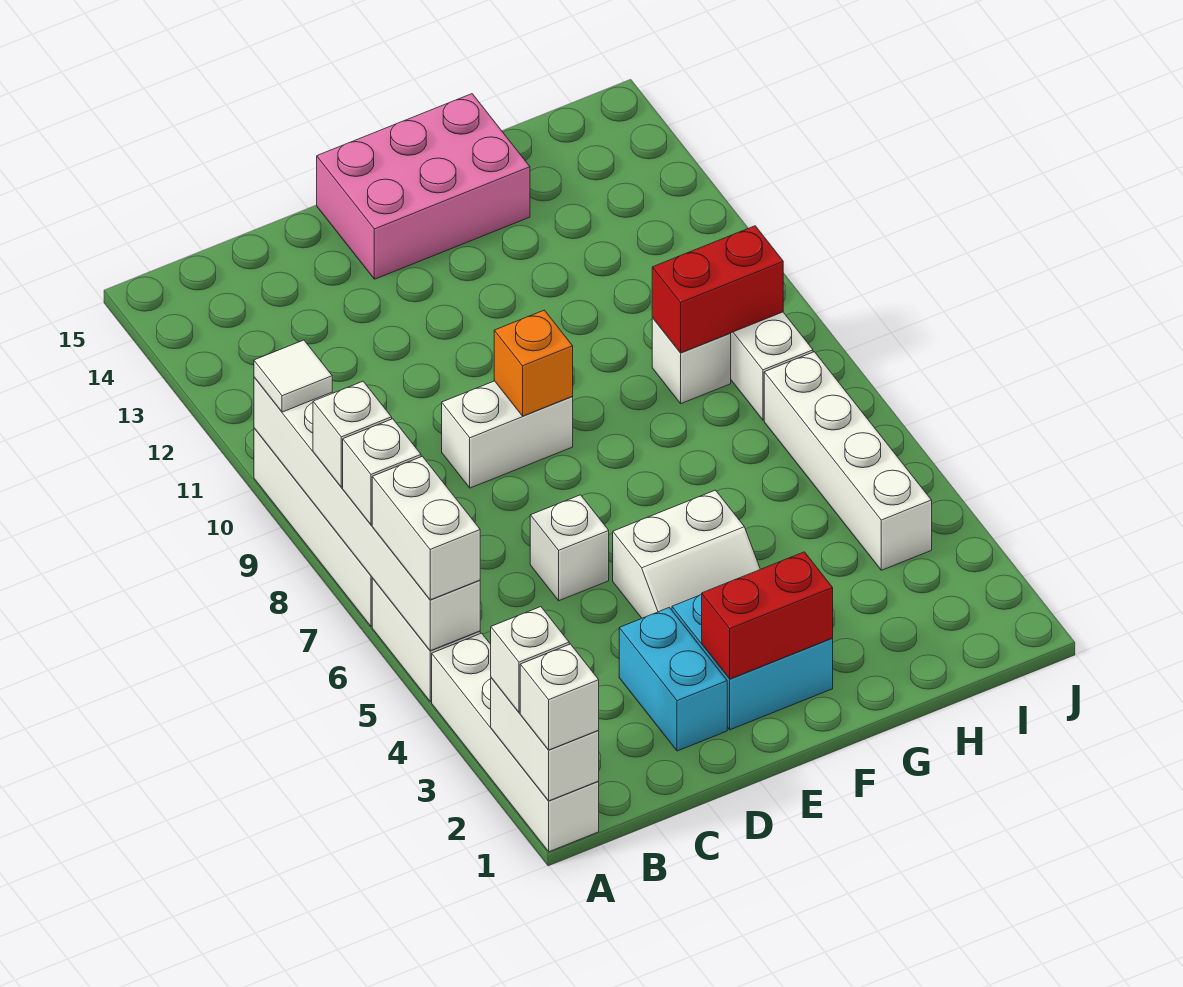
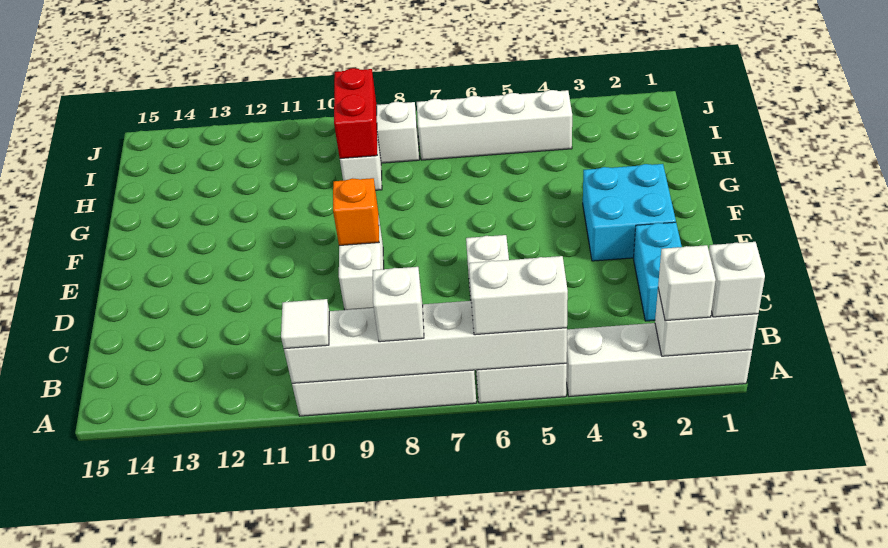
white brick A7 level 3 -> none
cyan brick D2:D3 level 1 -> cyan brick C2:D2 level 1
red brick E2:F2 level 2 -> none
white slope E4:F5 level 1 top 5 -> none
pink brick E14:G15 level 1 -> none

